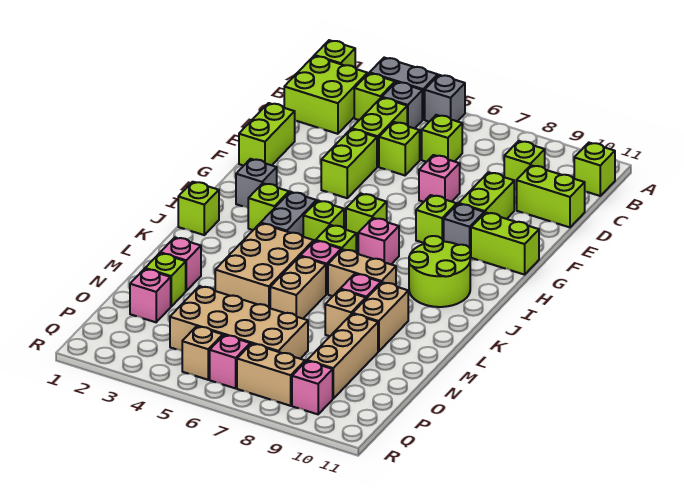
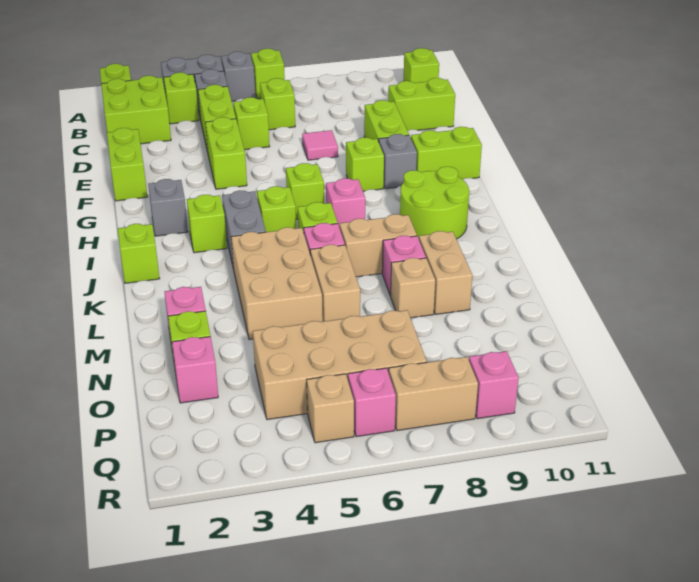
lime brick C9 level 1 -> lime brick A6 level 1
pink brick E7 level 1 -> pink tile E7 level 1
tan brick N9:P9 level 1 -> none

